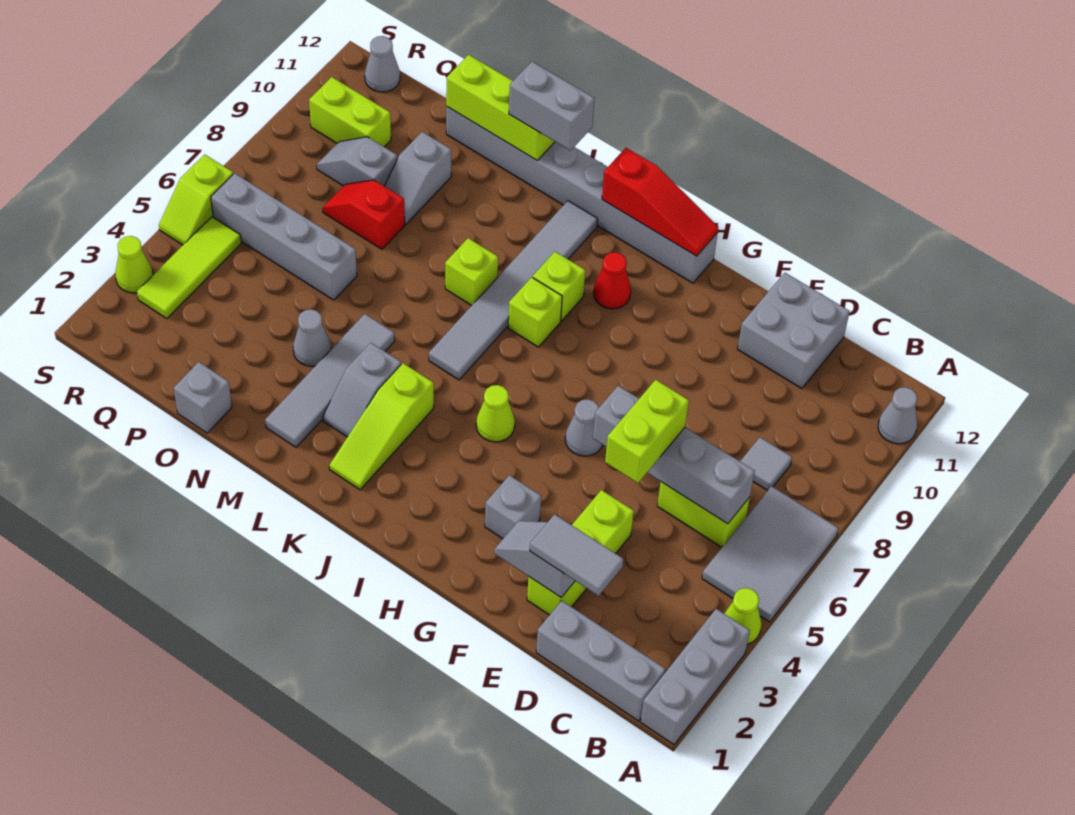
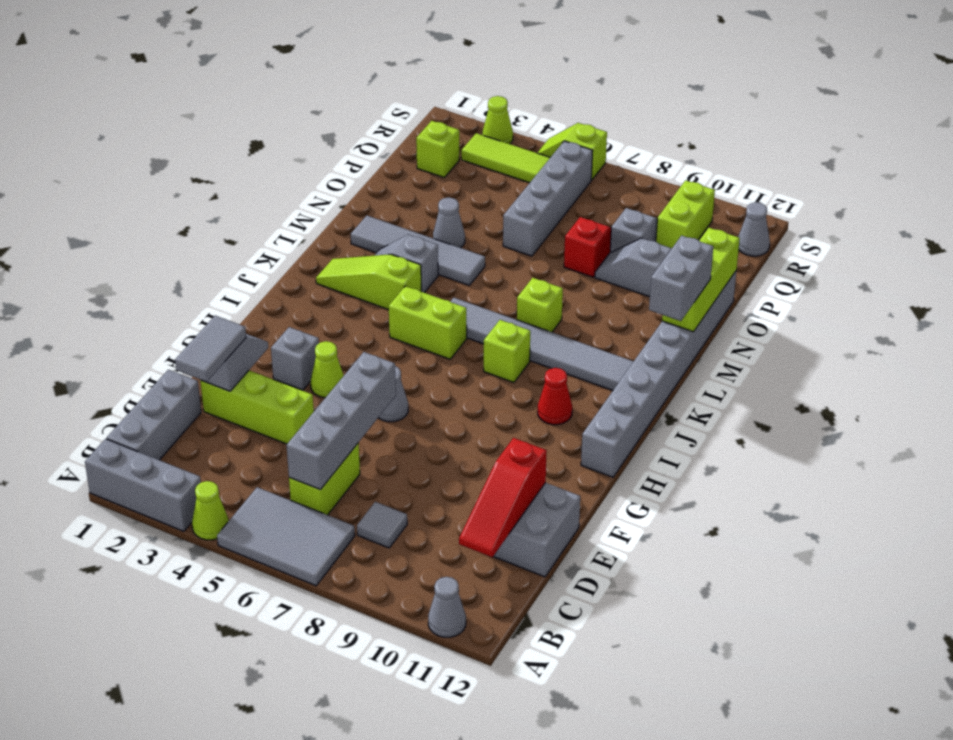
lime brick E5:E6 level 3 -> lime brick J5:J6 level 1
red slope H12:J12 level 2 top J -> red slope C11:E11 level 2 top E
lime cone I5 level 1 -> lime cone G4 level 1
lime brick J9 level 1 -> lime brick Q2 level 1
grey brick O1 level 1 -> none

